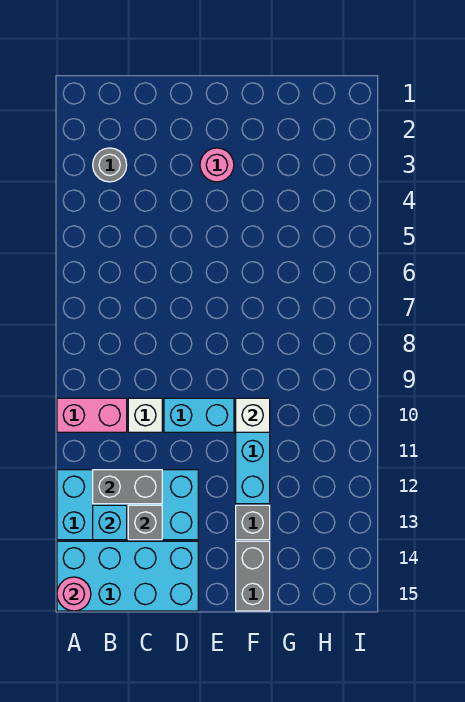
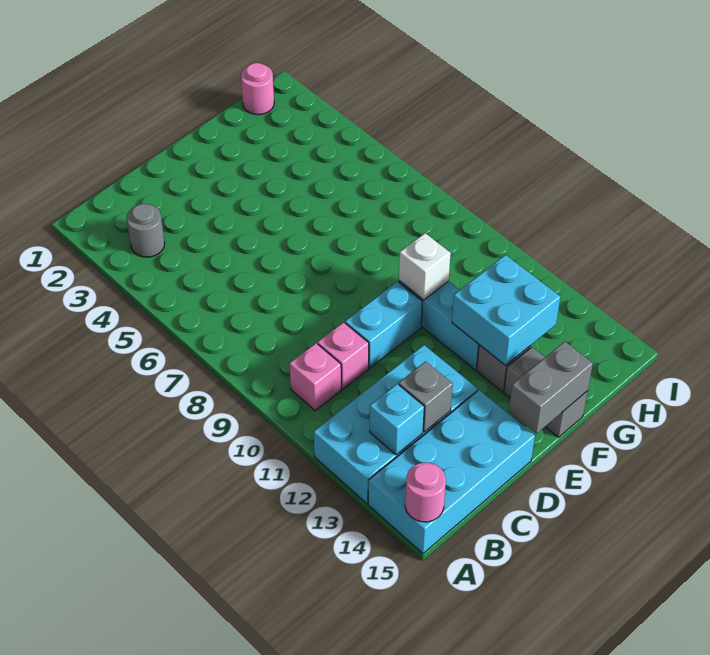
pink brick A10:B10 level 1 -> pink brick B10 level 1
grey brick B12:C12 level 2 -> grey brick E15:F15 level 2
white brick C10 level 1 -> pink brick C10 level 1
pink round brick E3 level 1 -> pink round brick H1 level 1
none -> cyan brick F12:G13 level 2

